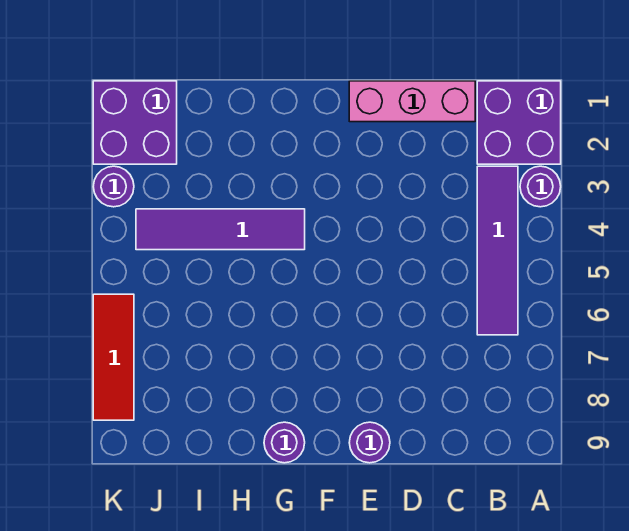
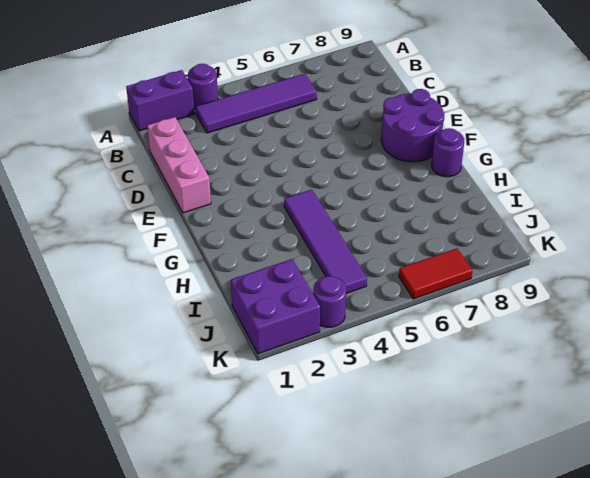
purple brick A1:B2 level 1 -> purple brick A1:A2 level 1
purple round brick E9 level 1 -> purple round brick E8:F9 level 1
red tile K6:K8 level 1 -> red tile K6:K7 level 1

